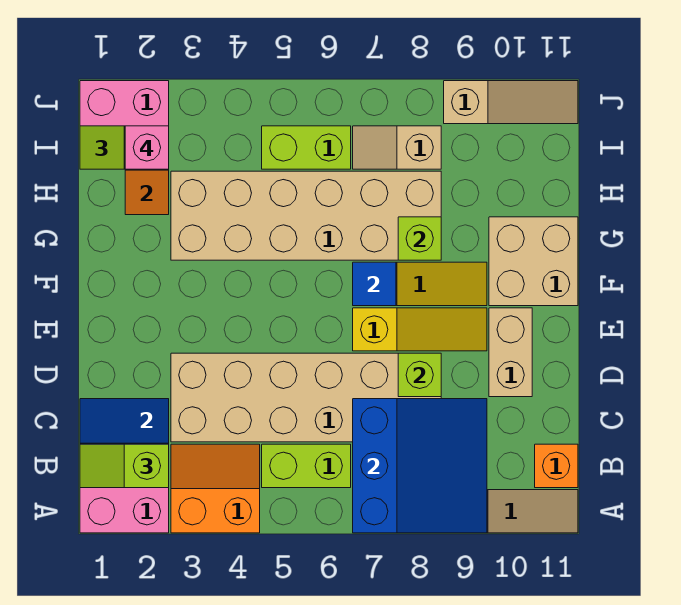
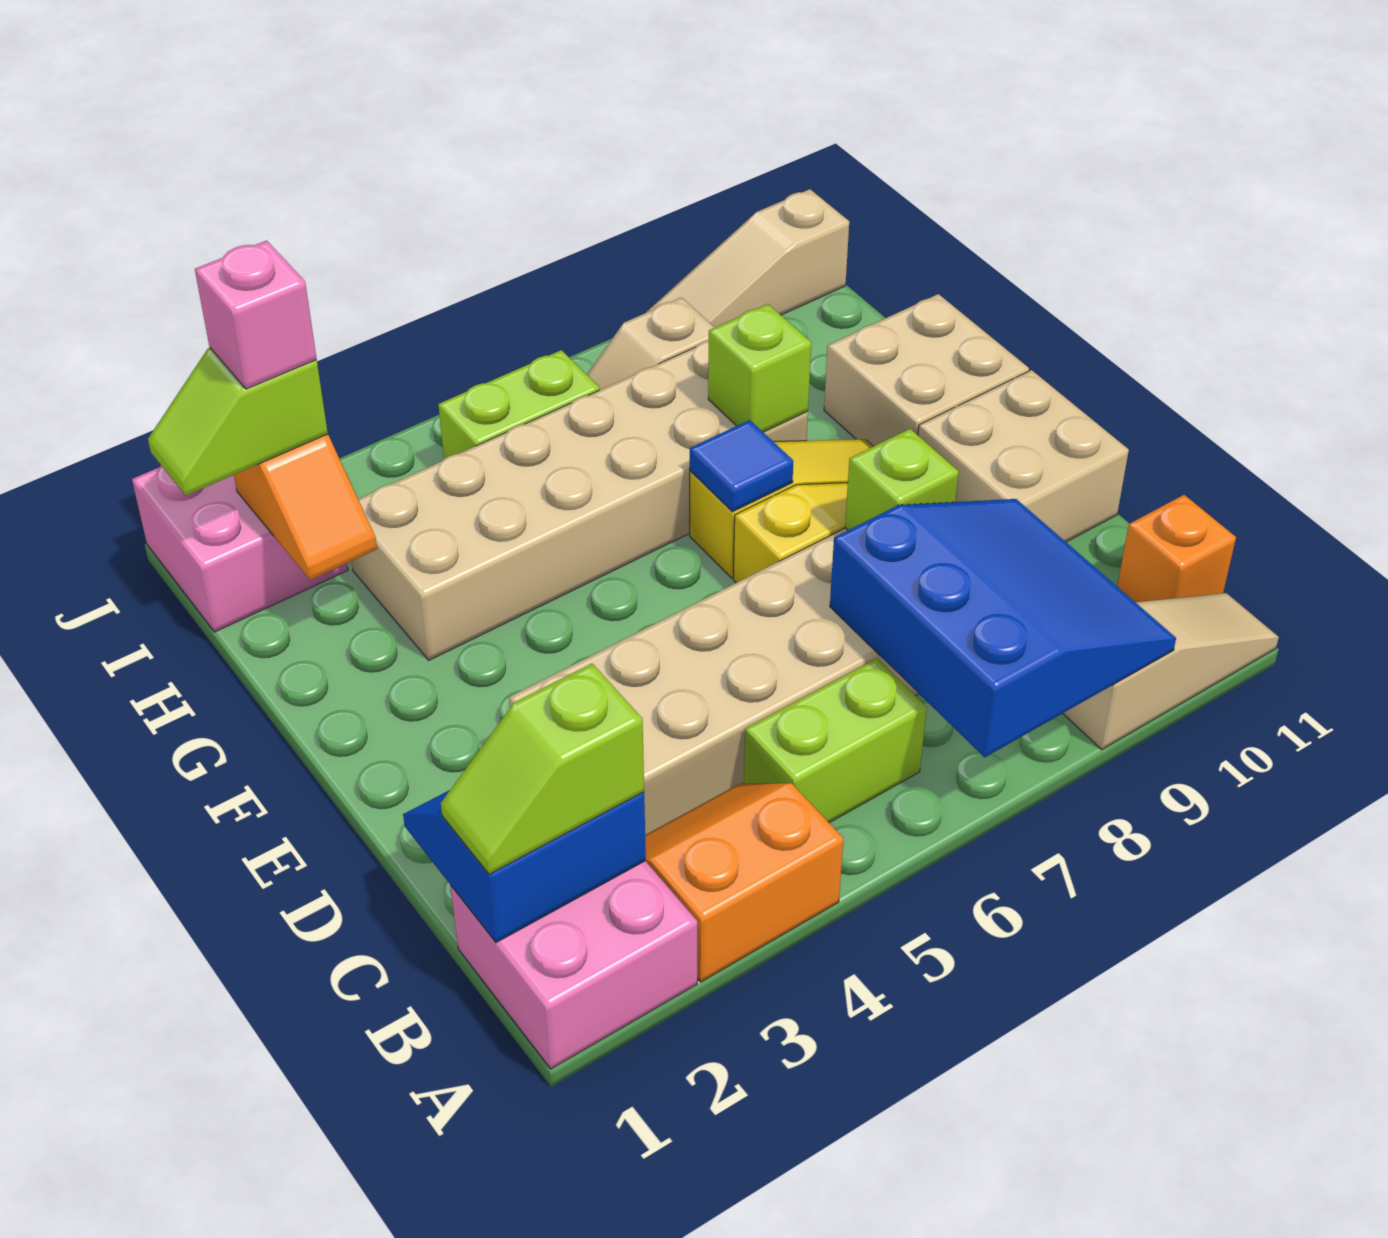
tan brick D10:E10 level 1 -> tan brick D10:E11 level 1
tan slope J9:J11 level 1 top 9 -> tan slope J9:J11 level 1 top 11

